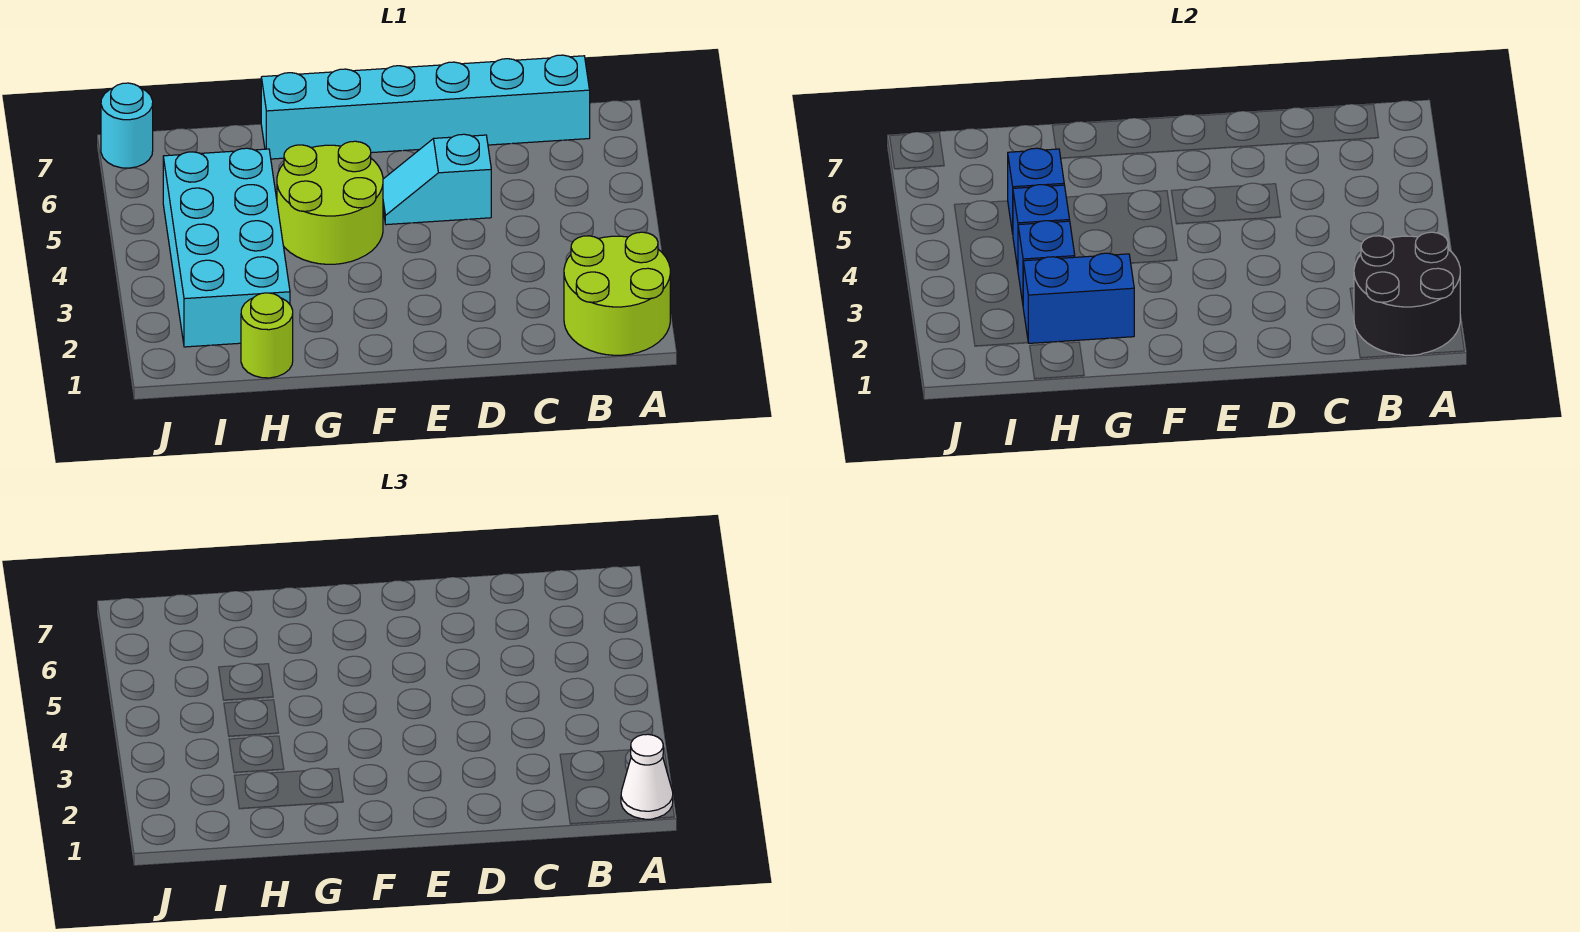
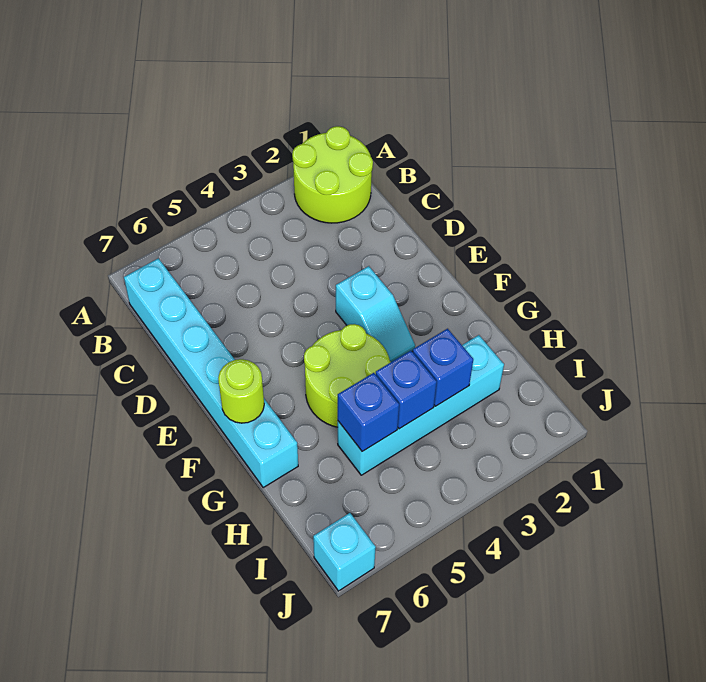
black round brick A1:B2 level 2 -> none
white cone A1 level 3 -> none
cyan slope D5:E5 level 1 top D -> cyan slope E3:F3 level 1 top E
blue brick G2:H2 level 2 -> none
lime round brick H1 level 1 -> lime round brick F7 level 2
cyan brick H2:I5 level 1 -> cyan brick H2:H5 level 1
cyan round brick J7 level 1 -> cyan brick J7 level 1

